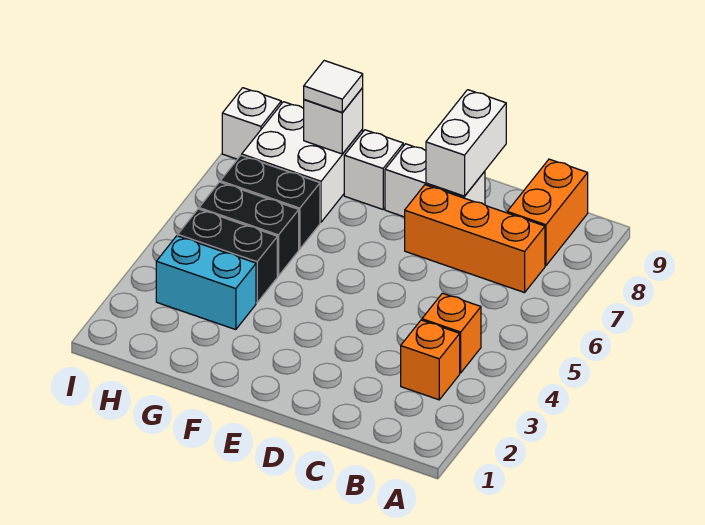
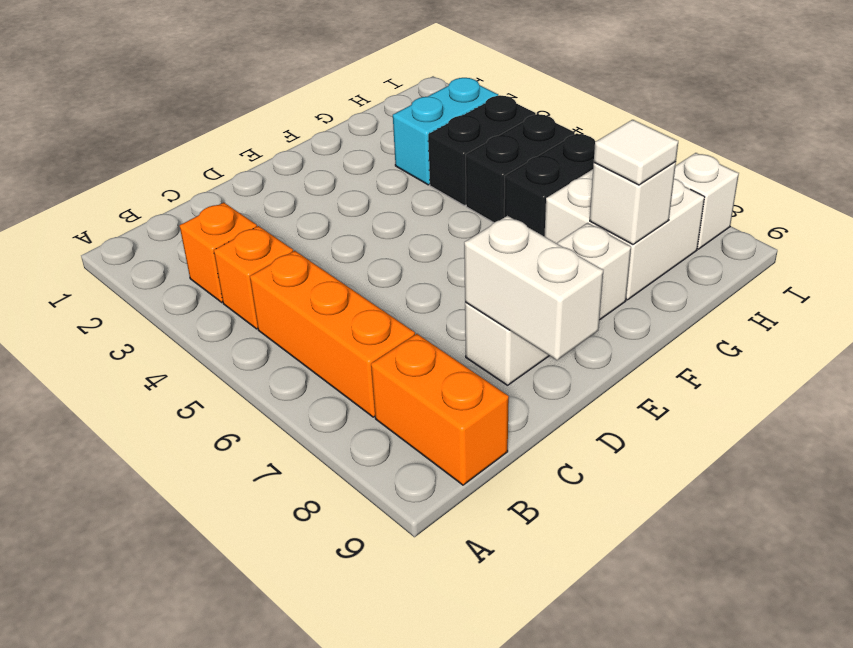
orange brick B7:D7 level 1 -> orange brick B5:B7 level 1

